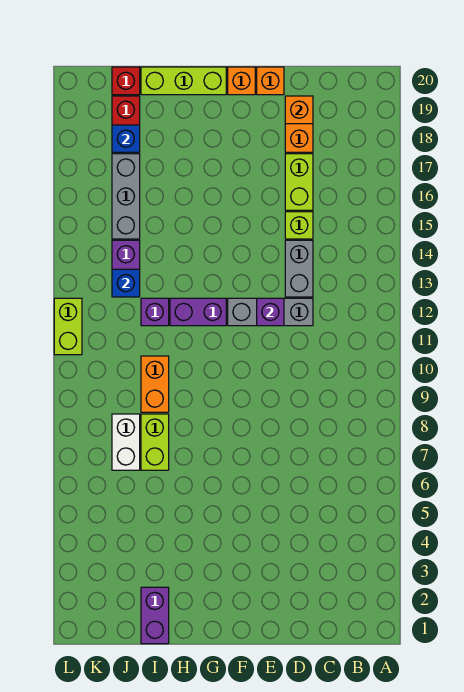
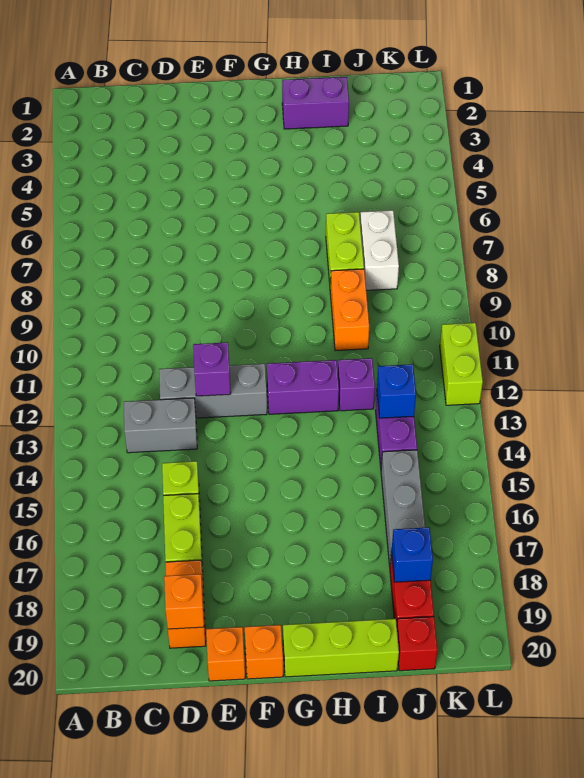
grey brick D13:D14 level 1 -> grey brick C13:D13 level 1
purple brick I1:I2 level 1 -> purple brick H2:I2 level 1

